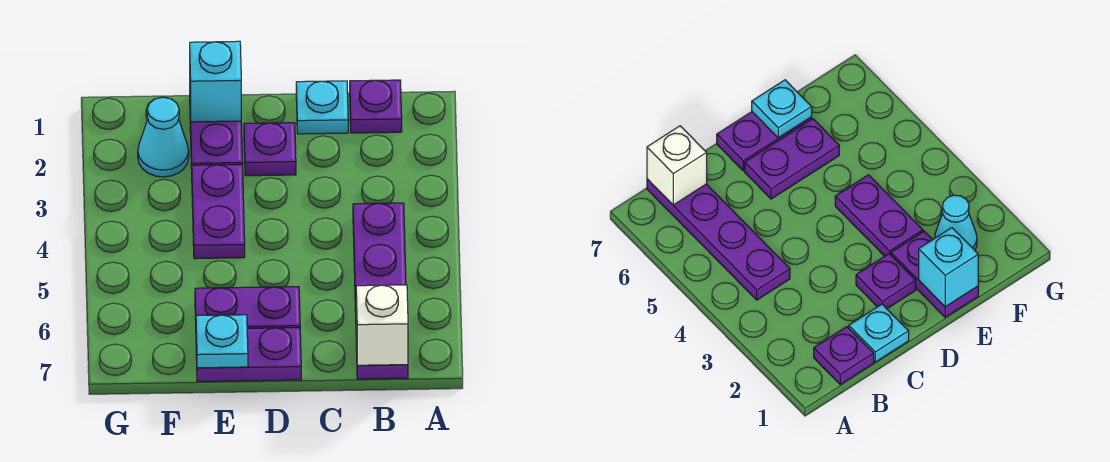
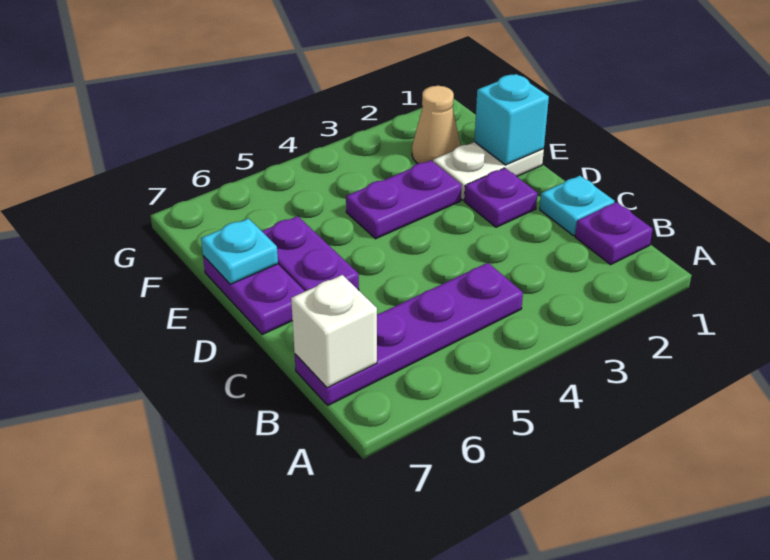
purple plate E1:E2 level 1 -> white plate E1:E2 level 1
cyan cone F2 level 1 -> tan cone F2 level 1

